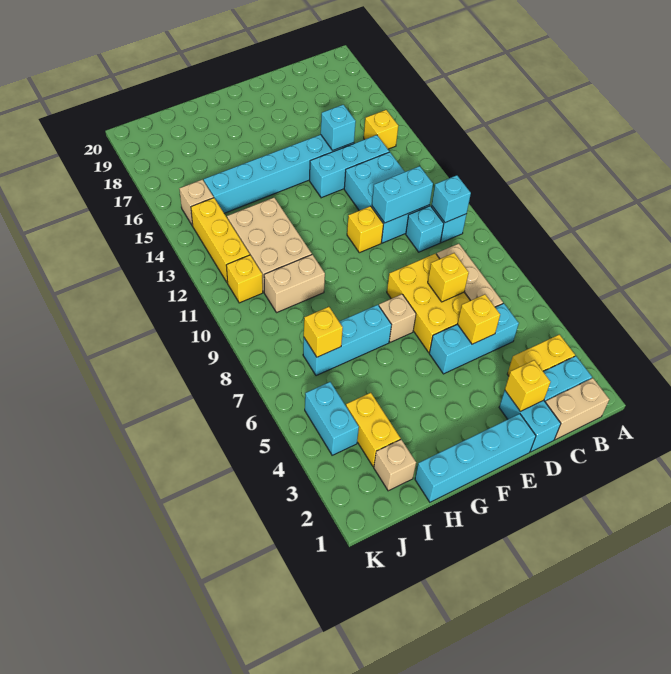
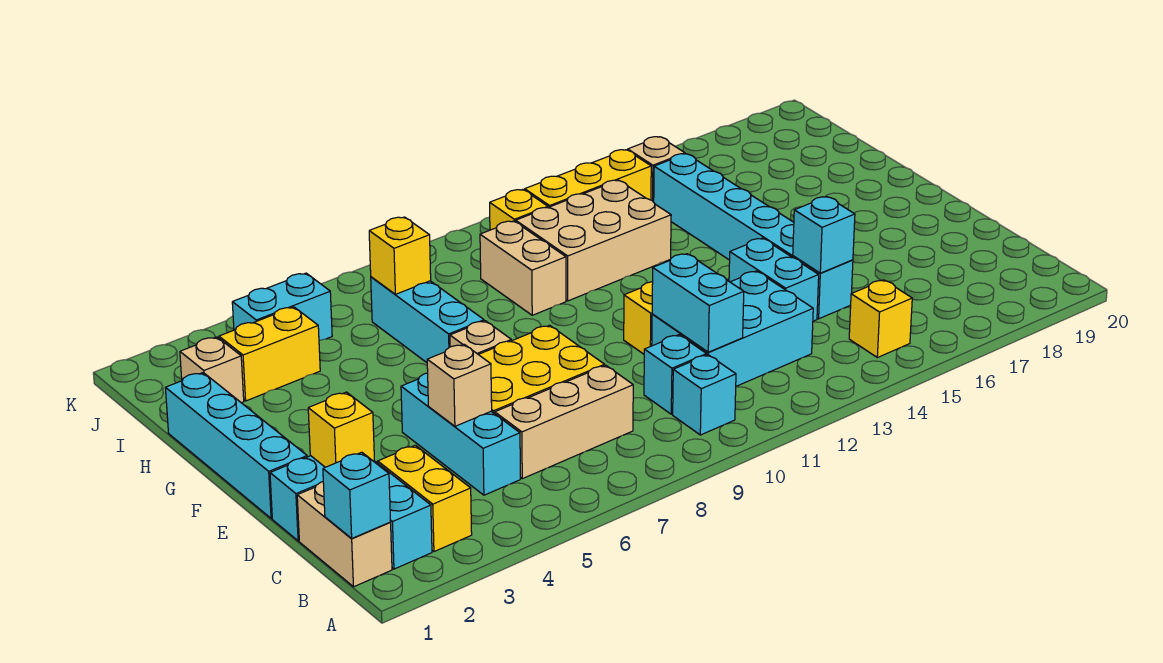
cyan brick B10 level 2 -> cyan brick B1 level 2
cyan brick C14:E14 level 1 -> cyan brick D14:E14 level 1
yellow brick D5 level 2 -> tan brick D5 level 2
yellow brick D7 level 2 -> none

